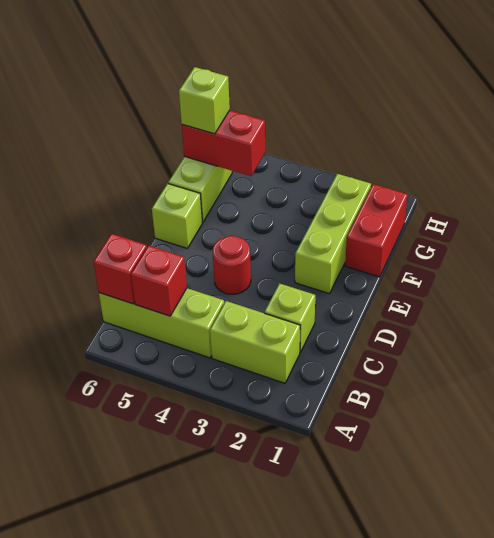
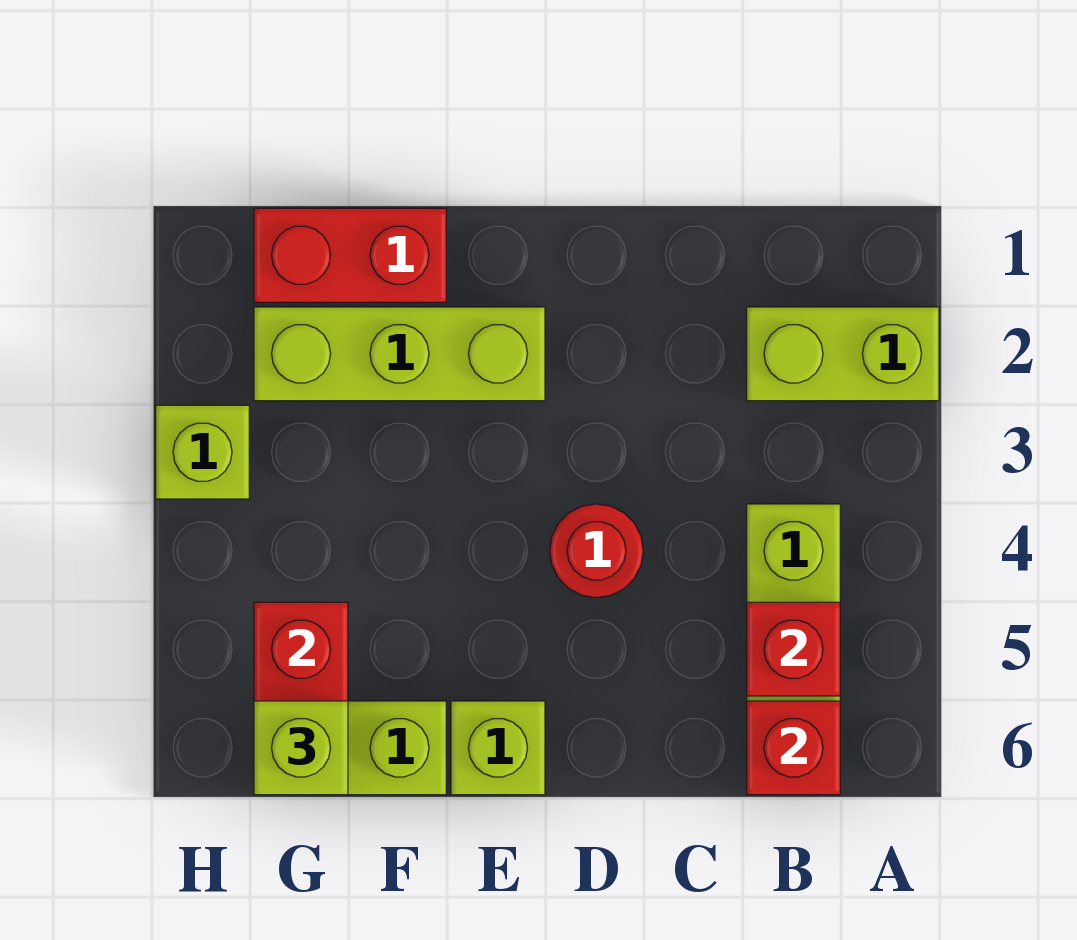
lime brick B2:B3 level 1 -> lime brick A2:B2 level 1
lime brick C2 level 1 -> lime brick H3 level 1

